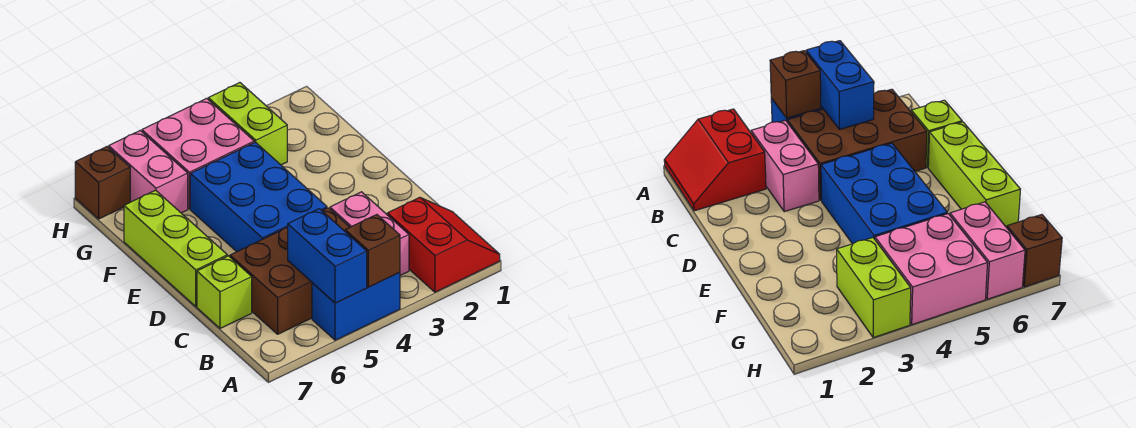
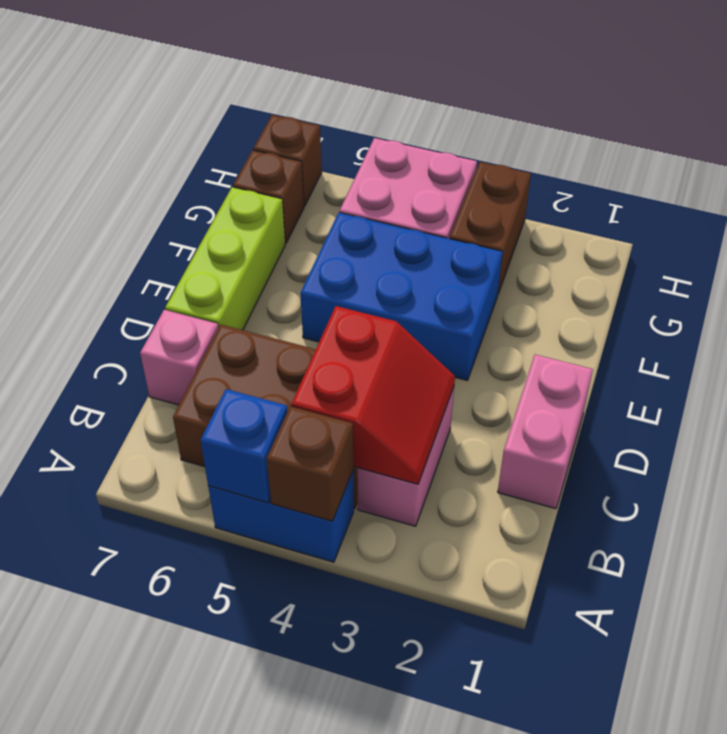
red slope A1:B2 level 1 top 2 -> red slope B3:C4 level 2 top 4
blue brick A5:B5 level 2 -> blue brick A5 level 2
lime brick C7 level 1 -> pink brick C7 level 1
blue brick D4:F5 level 1 -> blue brick E3:F5 level 1
lime brick G3:H3 level 1 -> brown brick G3:H3 level 1
pink brick G6:H6 level 1 -> pink brick C1:D1 level 1
none -> brown brick G7 level 1

